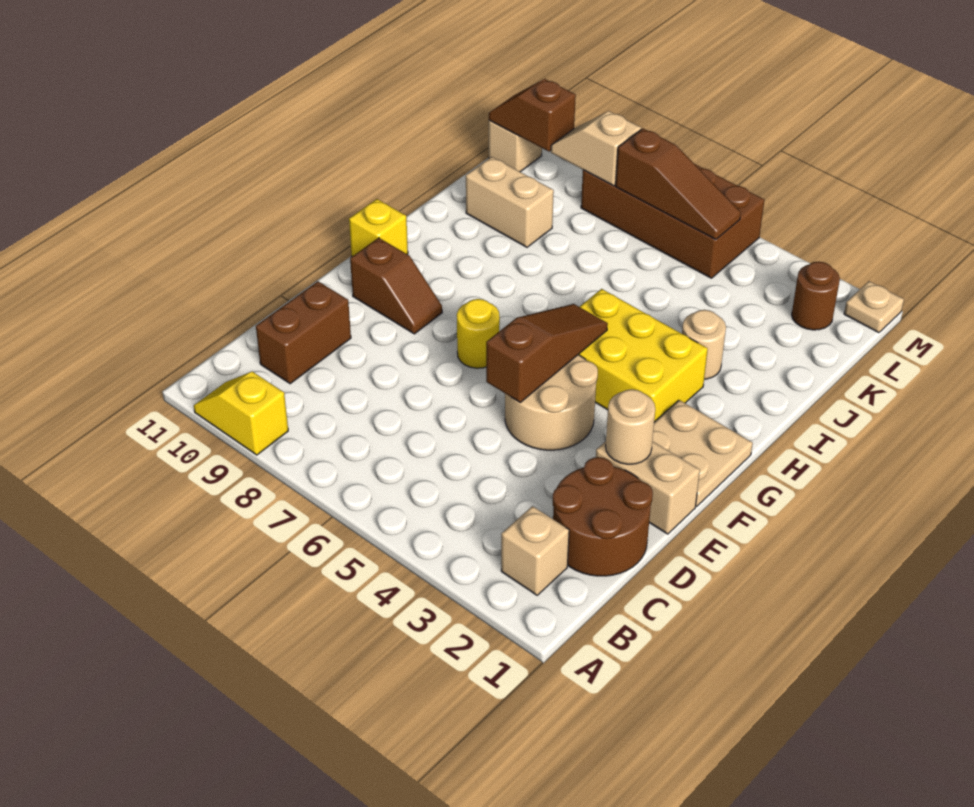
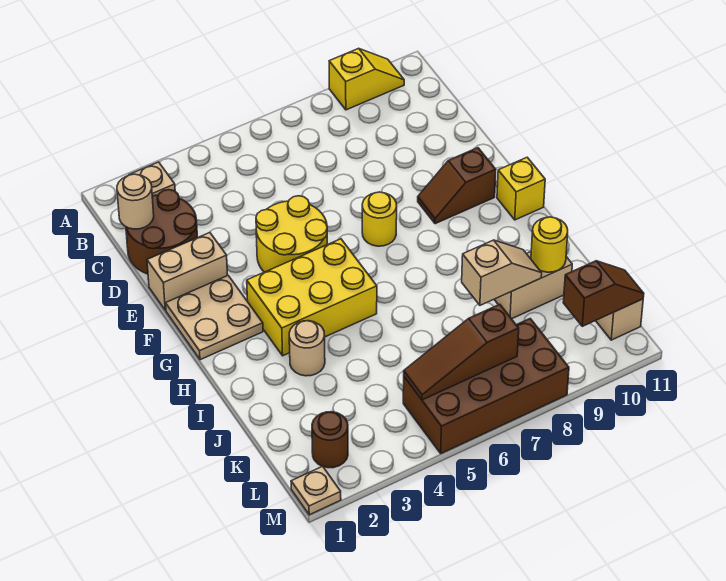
brown brick C10:D10 level 1 -> none
tan round brick E2 level 2 -> tan round brick C1 level 2
tan round brick E4:F5 level 1 -> yellow round brick E4:F5 level 1
brown slope E5:G5 level 2 top E -> none
none -> yellow round brick J10 level 2
tan slope L8:L9 level 2 top 8 -> tan slope J8:J9 level 2 top 8

